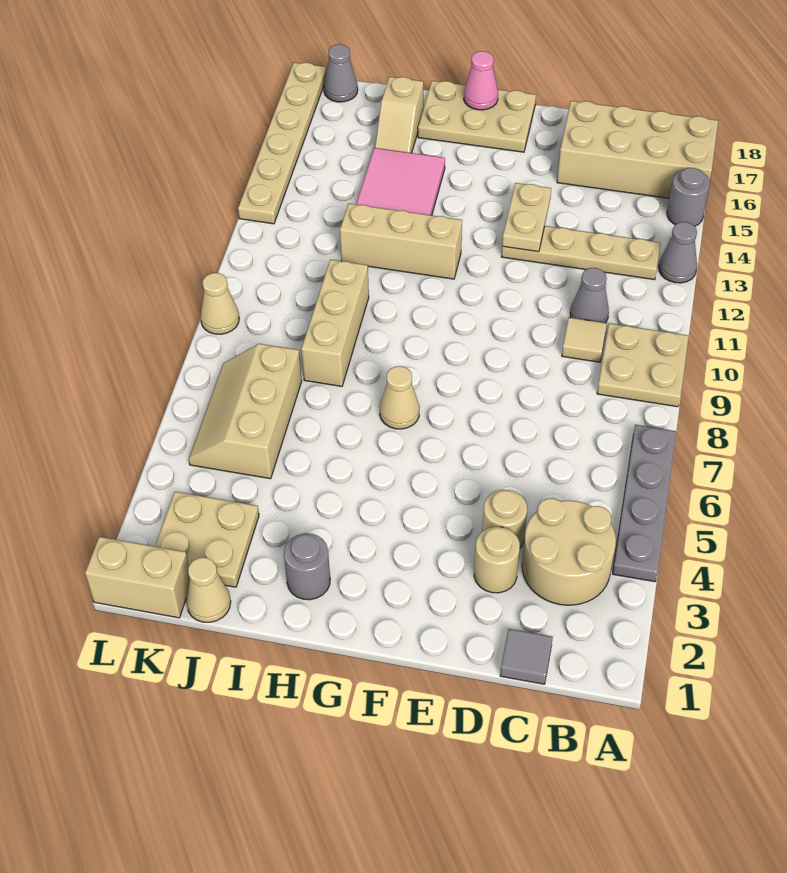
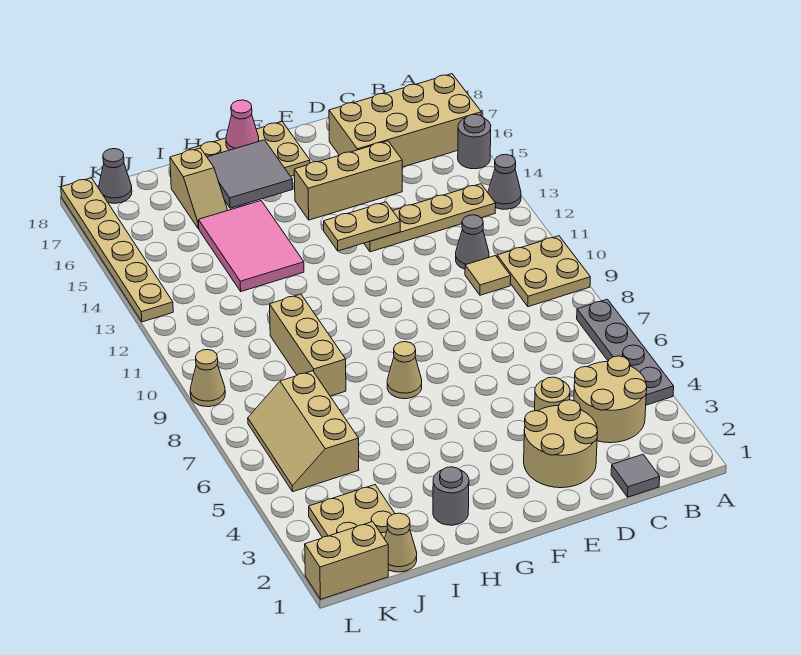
tan round brick D3 level 1 -> tan round brick D2:E3 level 1
tan plate E13:E14 level 2 -> tan plate E13:F13 level 2
tan brick G12:I12 level 1 -> tan brick D15:F15 level 1
none -> grey tile G16:H17 level 2

